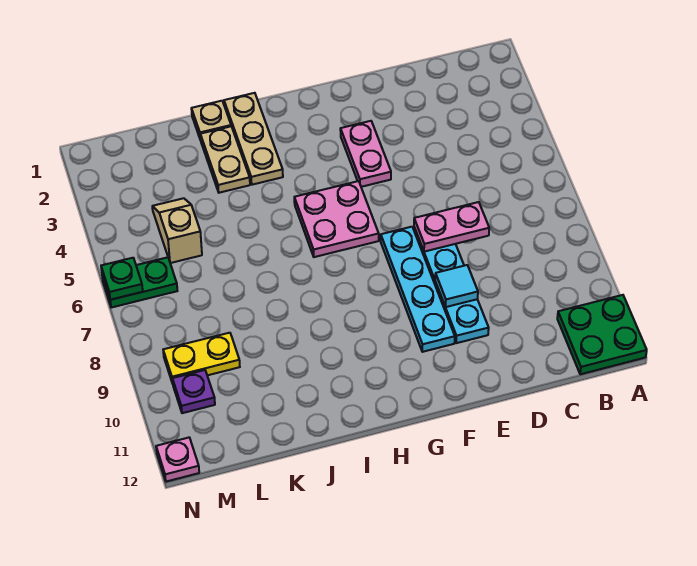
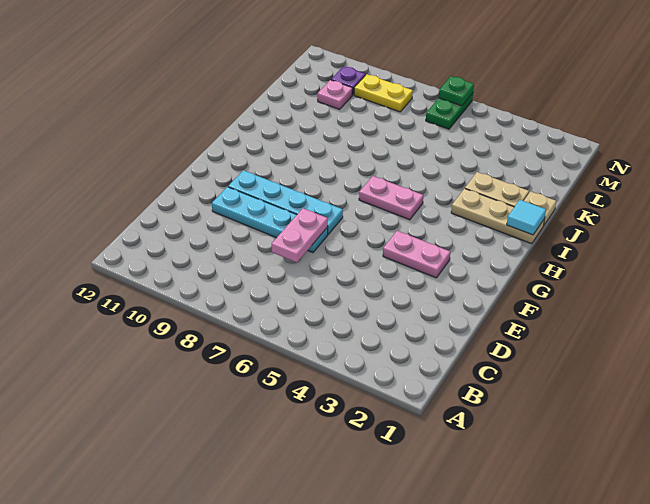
green plate A11:B12 level 1 -> none
cyan tile E9 level 2 -> cyan tile I1 level 2
pink plate G5:H6 level 1 -> pink plate H5:H6 level 1
tan slope L4:L5 level 1 top 5 -> none
yellow plate L9:M9 level 1 -> yellow plate M8:M9 level 1
pink plate N12 level 1 -> pink plate L10 level 1

